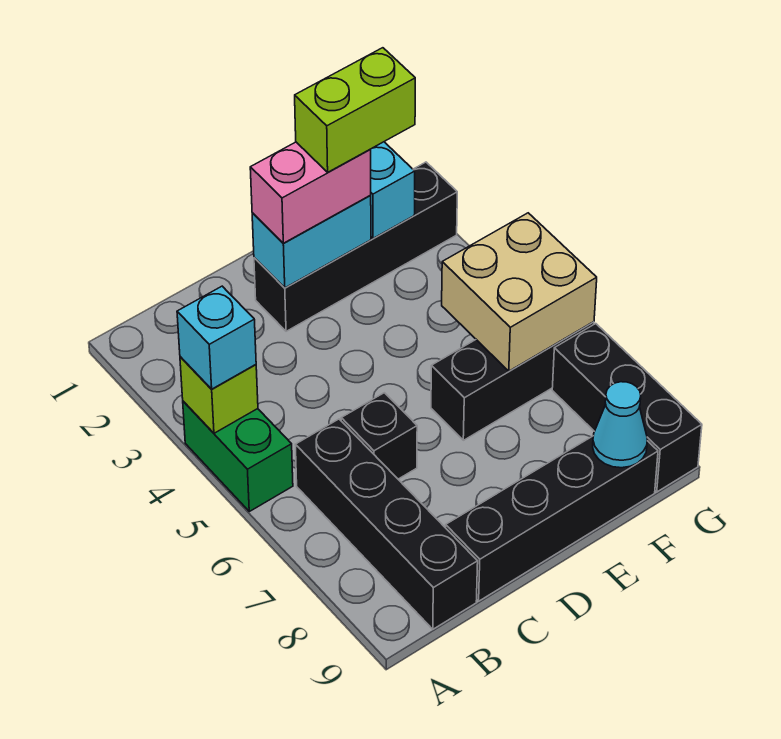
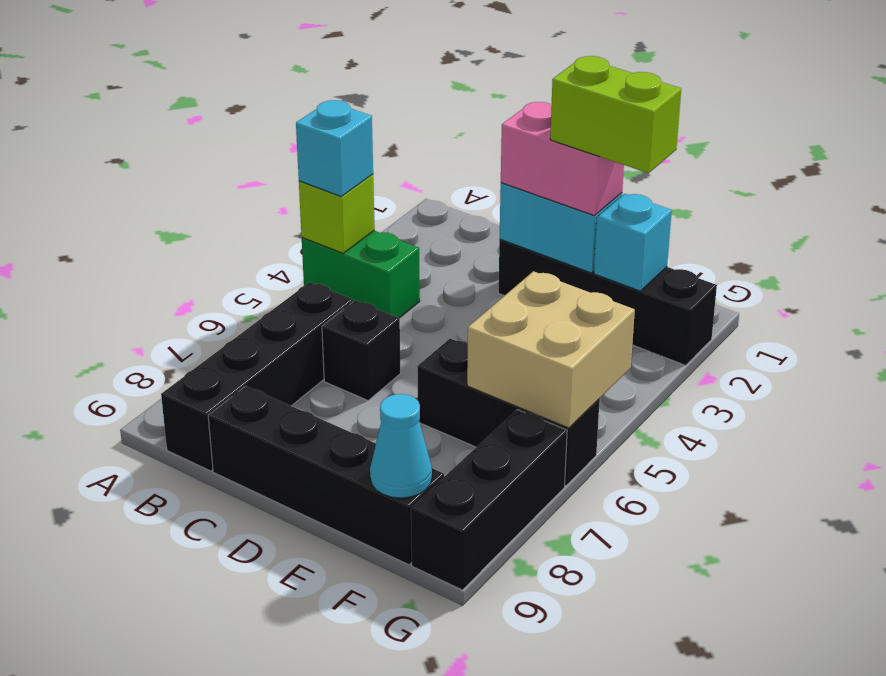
green brick A4:A5 level 1 -> green brick A4:B4 level 1

